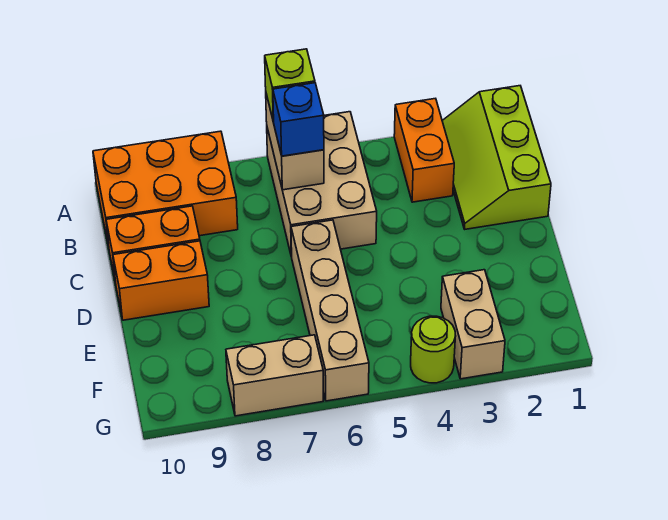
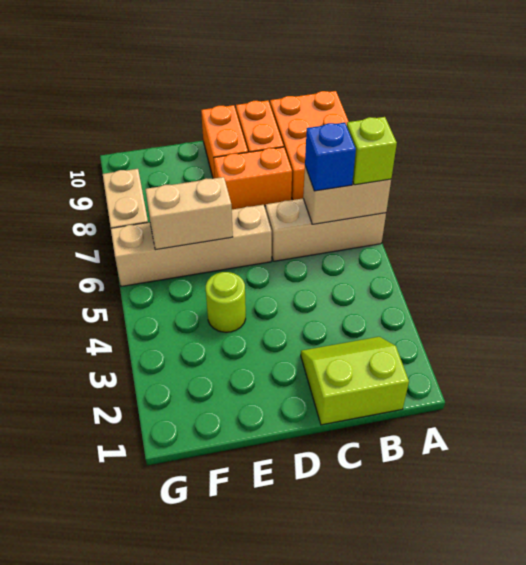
lime slope A1:C2 level 1 top 1 -> lime slope B1:C2 level 1 top 1
orange brick A3:B3 level 1 -> orange brick C8:D8 level 1
tan brick A5:C6 level 1 -> tan brick A6:C6 level 1
tan brick F3:G3 level 1 -> tan brick E6:F6 level 2
lime round brick G4 level 1 -> lime round brick E4 level 1

